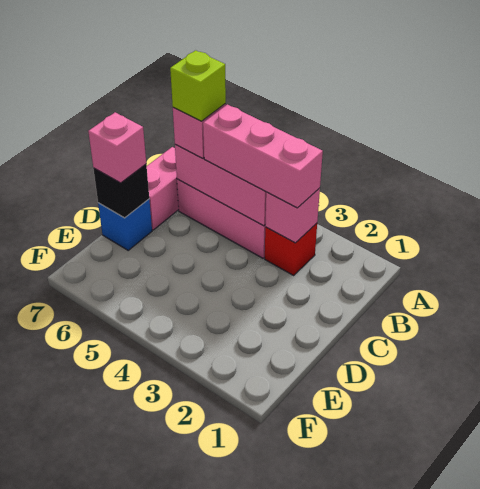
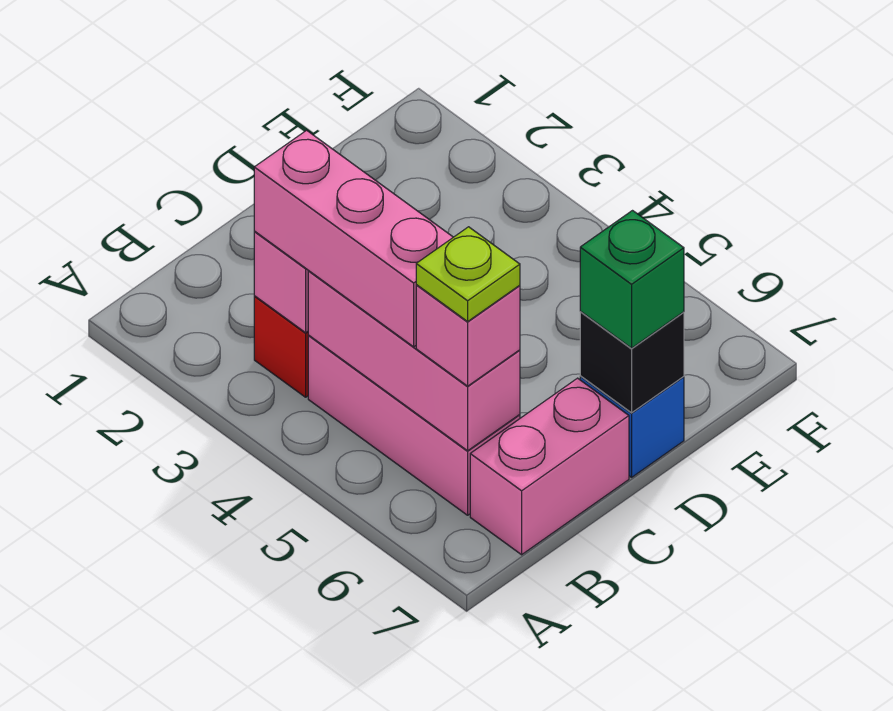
lime brick B6 level 4 -> lime plate B6 level 4
pink brick D7 level 3 -> green brick D7 level 3

